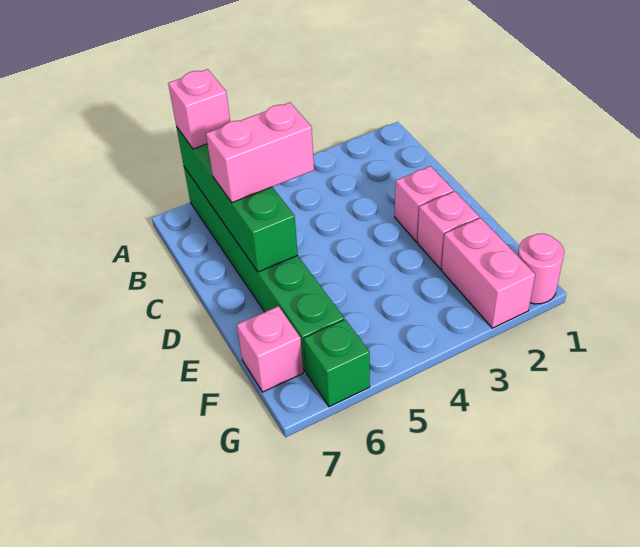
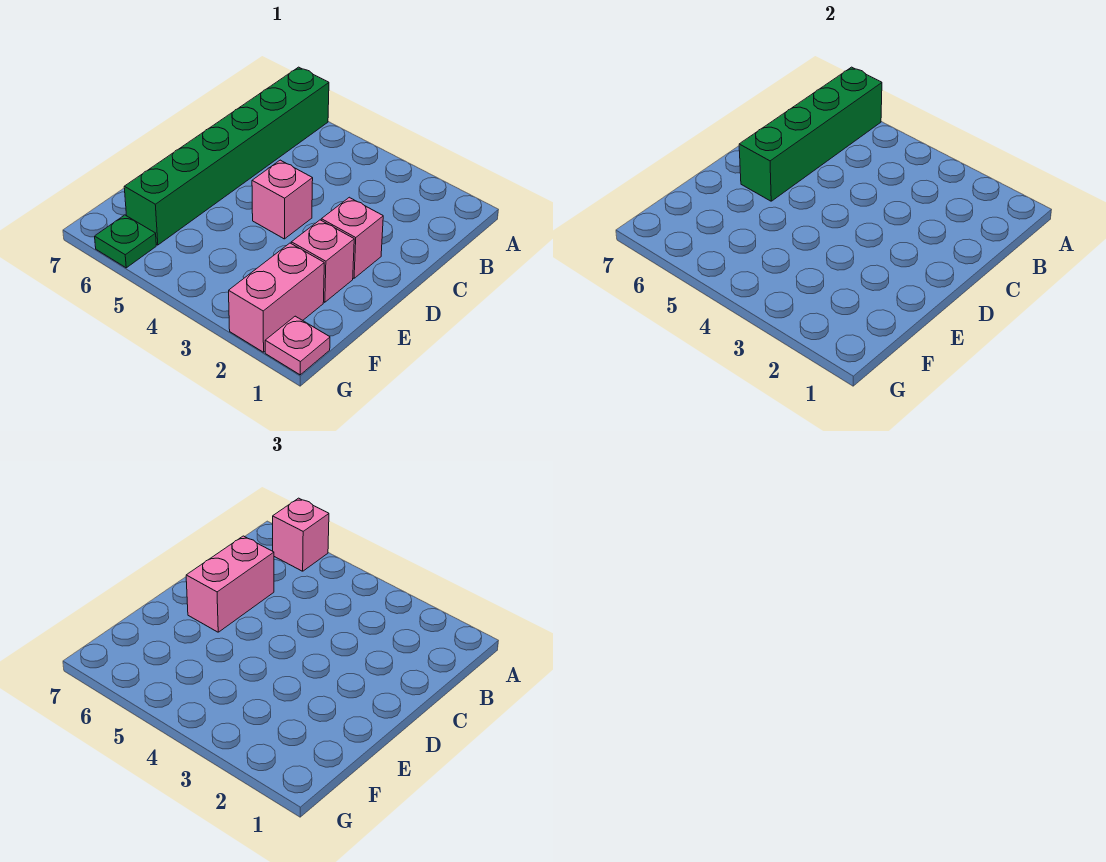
pink brick C5:C6 level 3 -> pink brick C6:D6 level 3
pink brick F7 level 1 -> pink brick D4 level 1
pink round brick G1 level 1 -> pink plate G1 level 1
green brick G6 level 1 -> green plate G6 level 1

